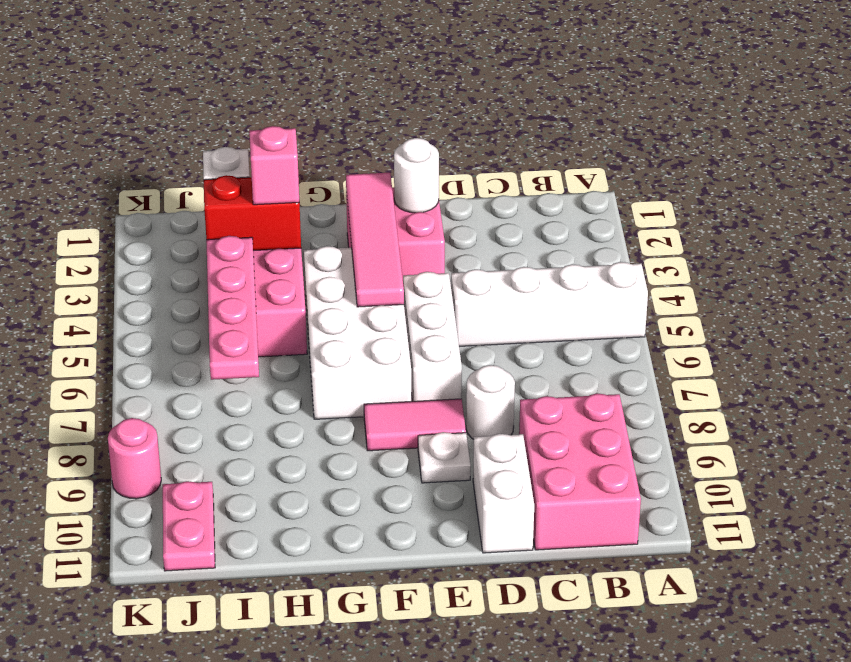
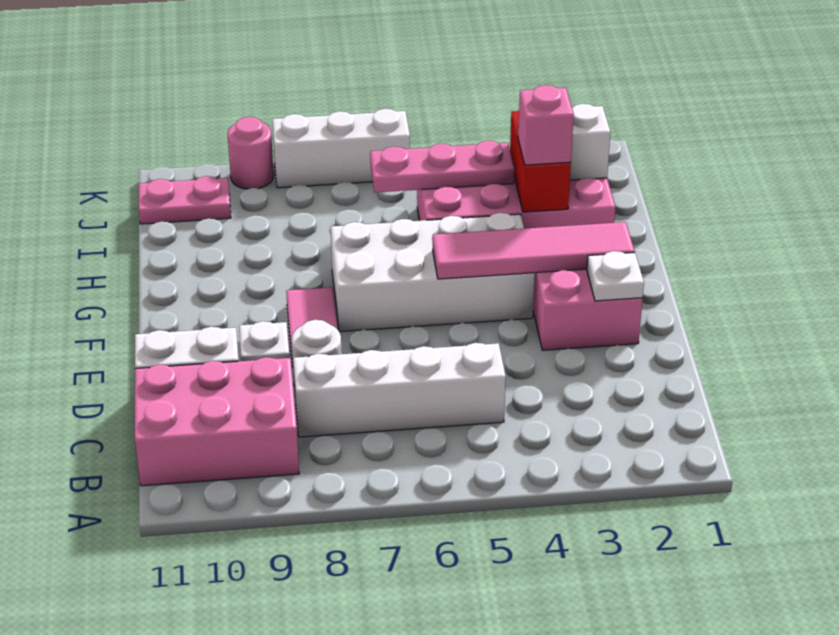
white brick A5:D5 level 1 -> white brick C5:C8 level 1
white round brick E2 level 2 -> white plate E2 level 2
white brick E5:E7 level 1 -> white brick K6:K8 level 1
pink plate I4:I7 level 2 -> pink plate I4:I6 level 2

